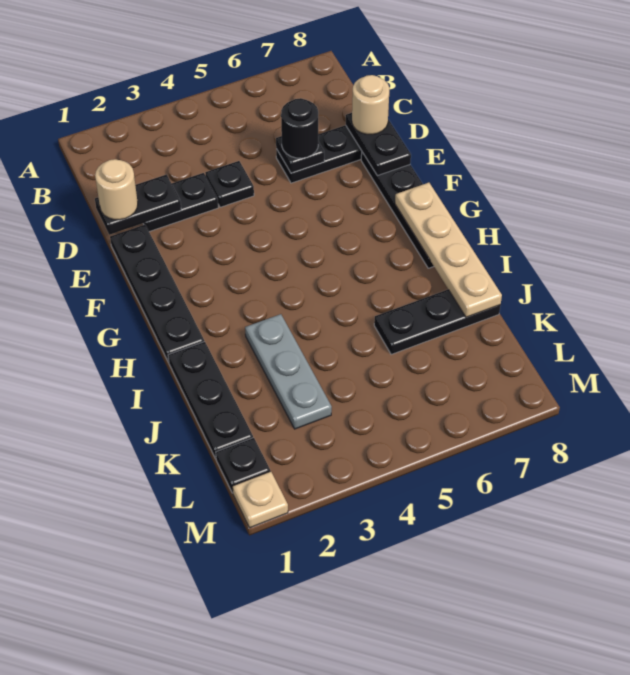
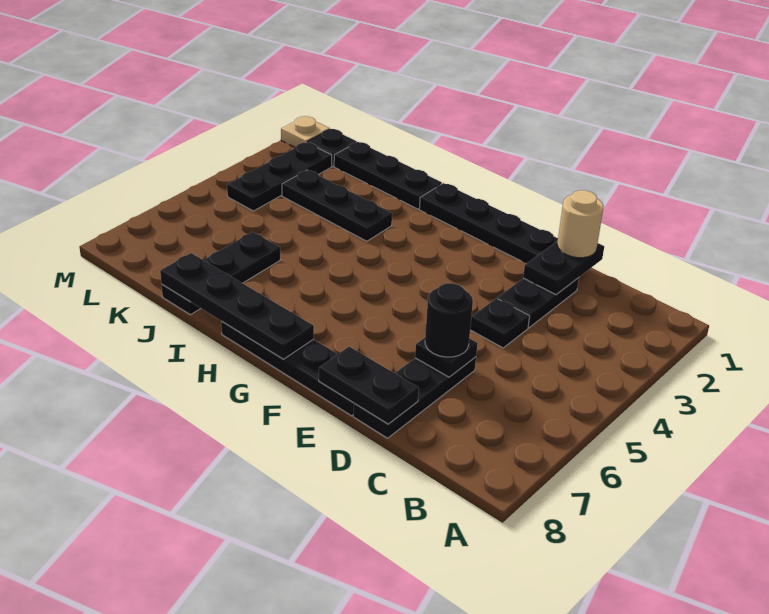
tan round brick D8 level 3 -> none
tan plate G8:J8 level 2 -> black plate G8:J8 level 2
grey plate I3:K3 level 1 -> black plate I3:K3 level 1
none -> black plate L2:L4 level 1

